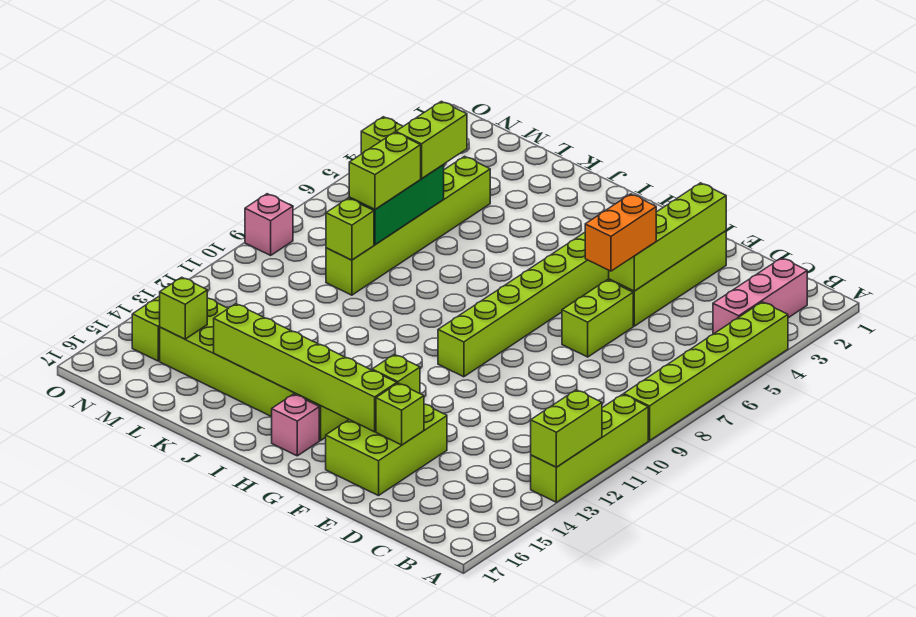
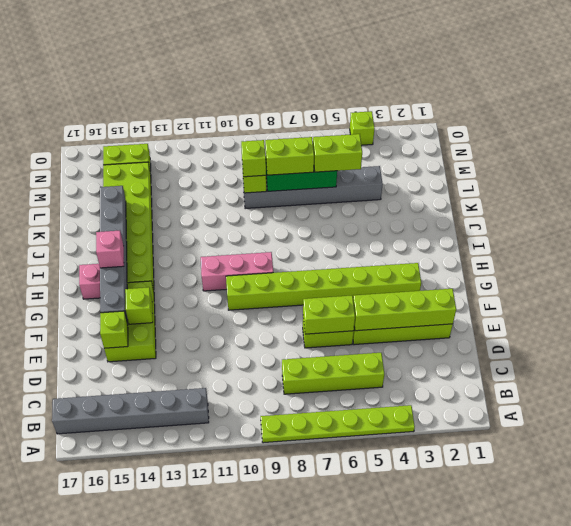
lime brick A4:A9 level 1 -> lime plate A4:A9 level 1
lime brick A10:A13 level 1 -> lime brick C5:C8 level 1
lime brick A12:A13 level 2 -> lime brick E6:E7 level 2
pink brick B2:B4 level 1 -> pink brick H9:H11 level 1
none -> grey brick B12:B17 level 1
orange brick E5:E6 level 3 -> none
lime brick E14:F16 level 1 -> lime brick E14:G15 level 1
lime brick F15:K15 level 2 -> grey brick F15:K15 level 2
lime brick L4:L9 level 1 -> grey brick L4:L9 level 1
lime brick M15 level 2 -> lime brick L9 level 3
pink brick O9 level 1 -> pink brick H15 level 3

